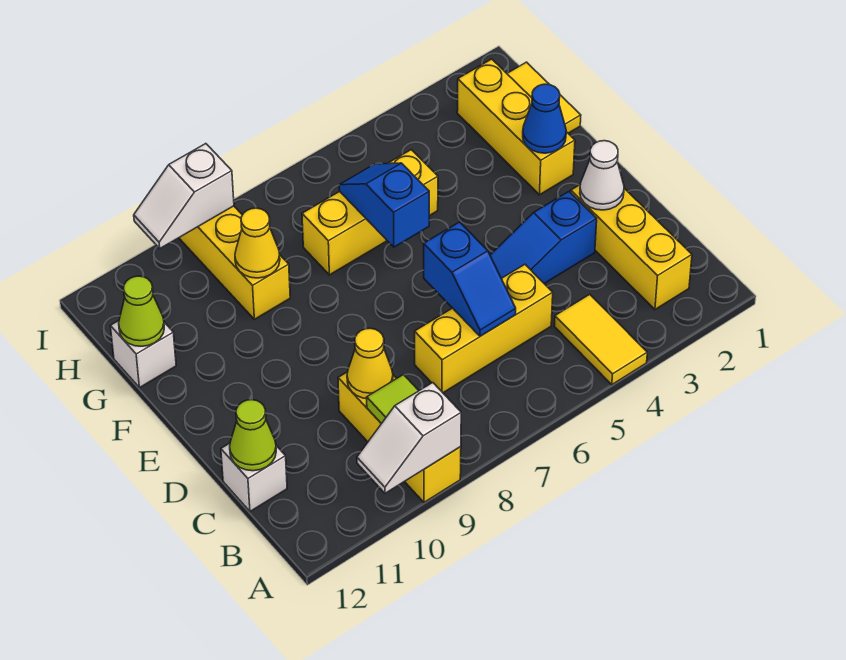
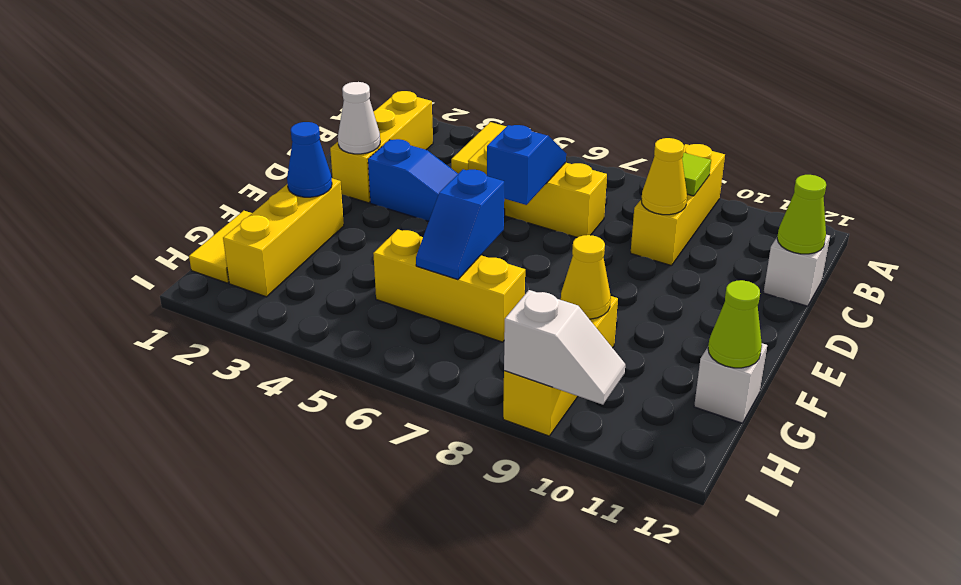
white slope A9:A10 level 2 top 9 -> none

